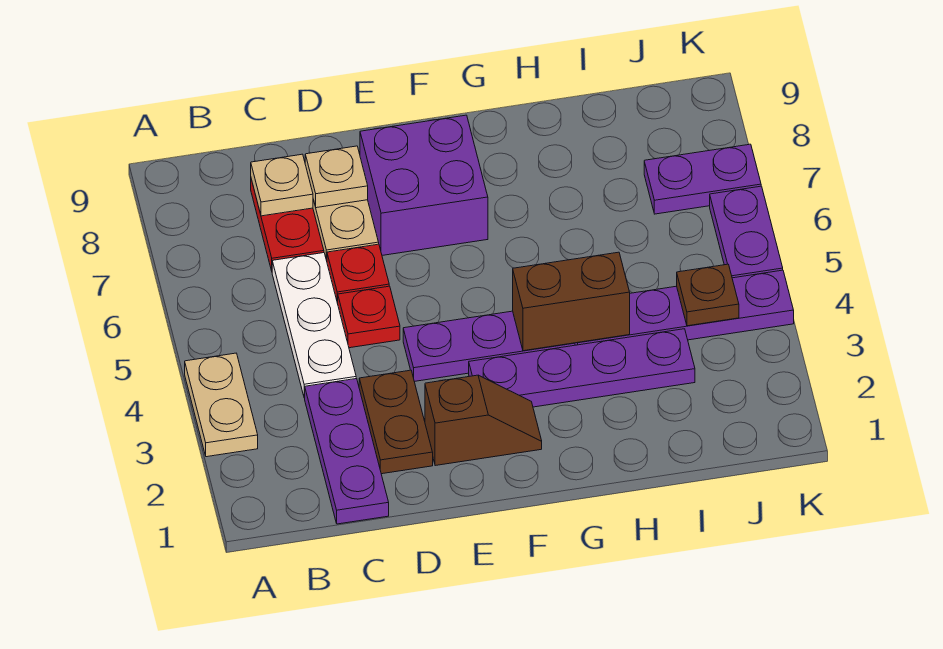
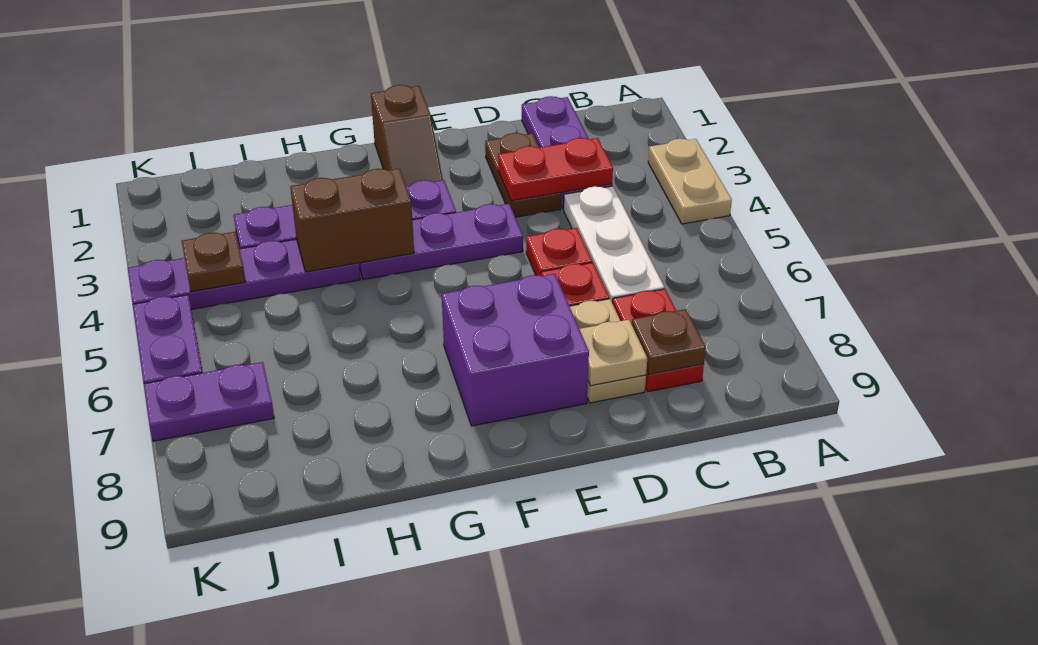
none -> red plate C3:D3 level 2
tan plate C8 level 2 -> brown plate C8 level 2
brown slope E2:F2 level 1 top E -> brown slope F1:F2 level 1 top 1

